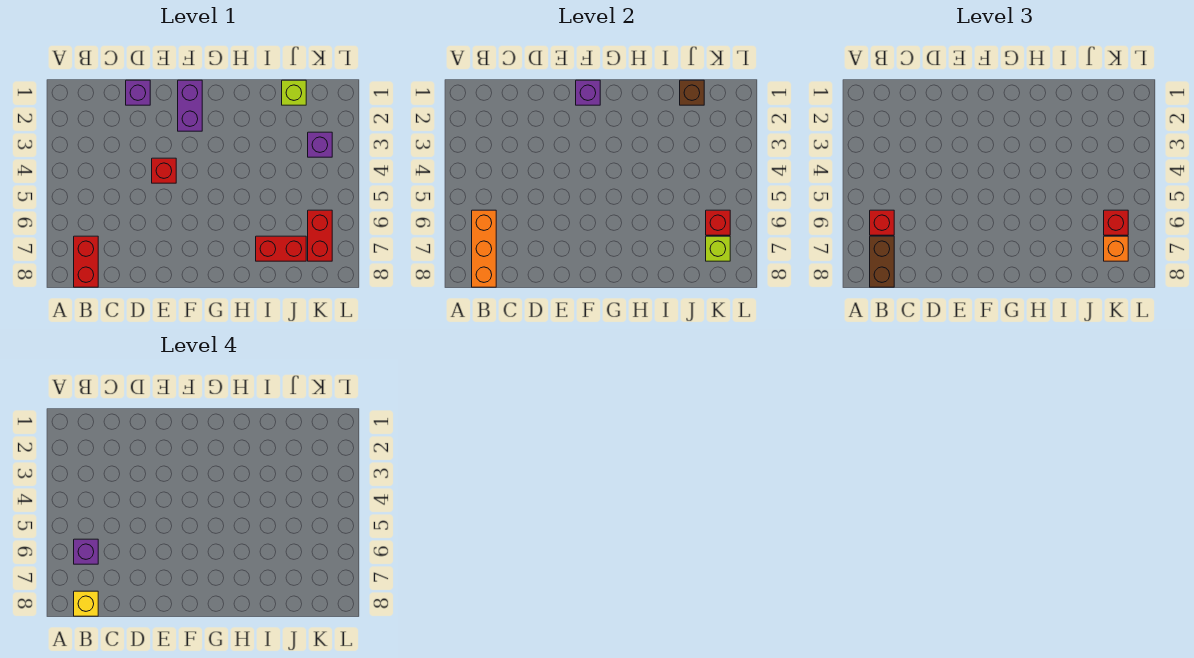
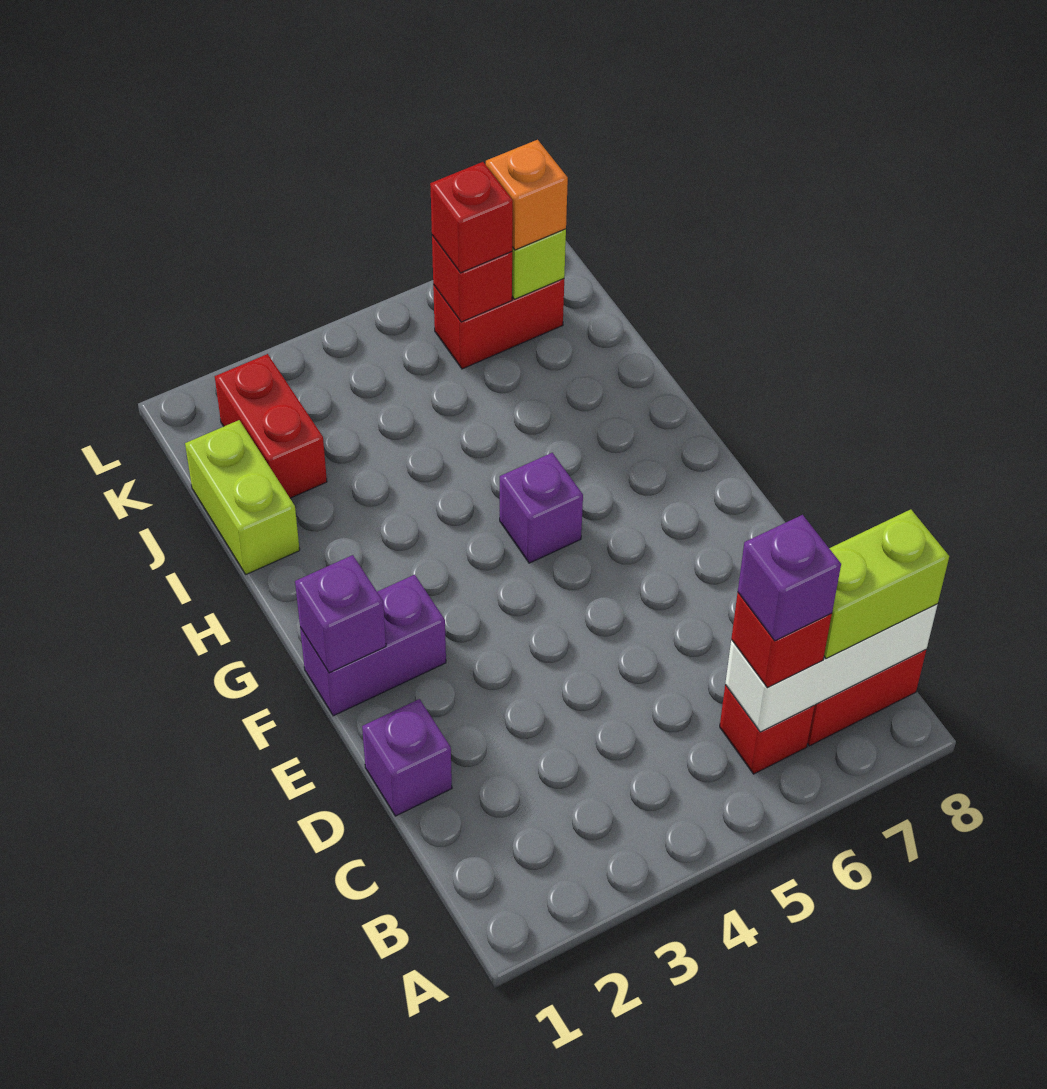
orange brick B6:B8 level 2 -> white brick B6:B8 level 2
brown brick B7:B8 level 3 -> lime brick B7:B8 level 3
yellow brick B8 level 4 -> none
red brick E4 level 1 -> red brick B6 level 1
red brick I7:J7 level 1 -> red brick J2:K2 level 1
lime brick J1 level 1 -> lime brick I1:J1 level 1
brown brick J1 level 2 -> none
purple brick K3 level 1 -> purple brick G5 level 1

